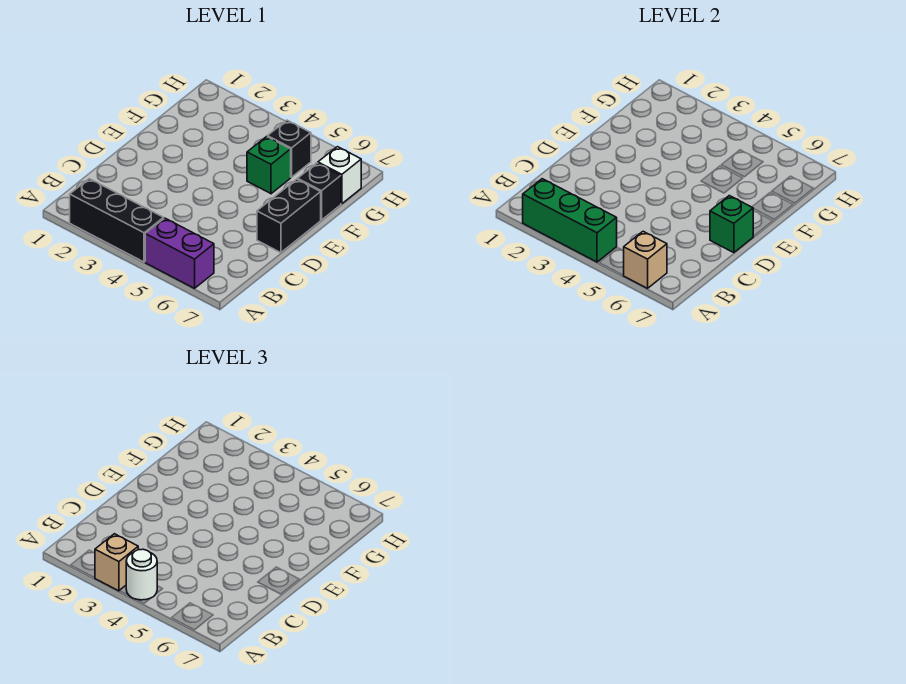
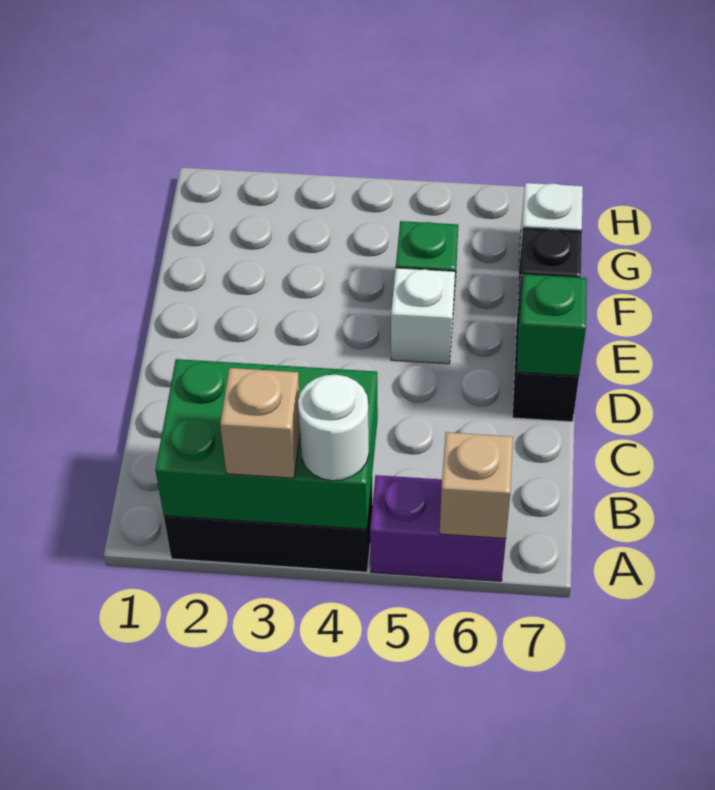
green brick A2:A4 level 2 -> green brick A2:B4 level 2
none -> white brick E5 level 1
black brick G5 level 1 -> none

